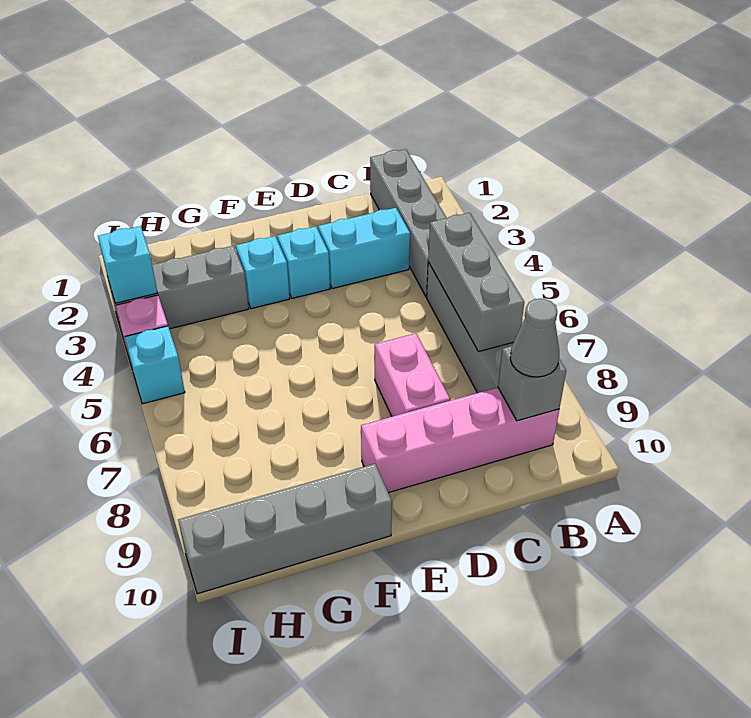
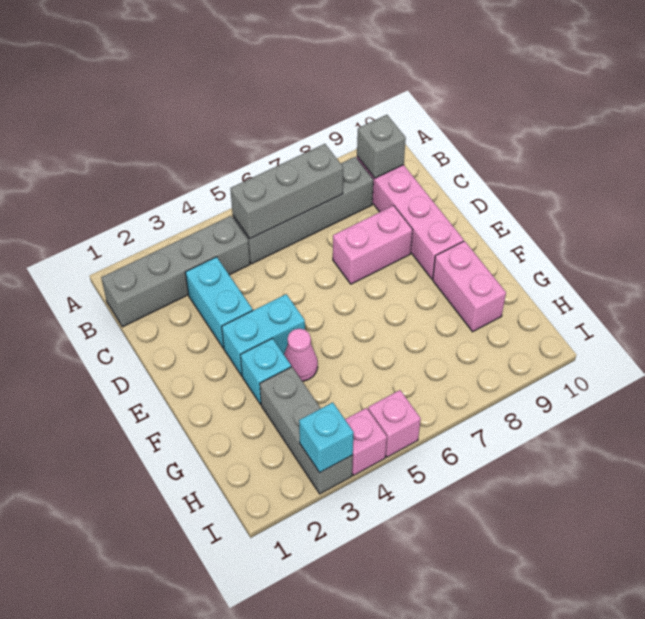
grey cone B9 level 3 -> none
cyan brick E3 level 1 -> cyan brick E3:E4 level 1
none -> pink cone F4 level 1
none -> pink brick F9:G9 level 1
grey brick F10:I10 level 1 -> none
cyan brick I5 level 1 -> pink brick I5 level 1

